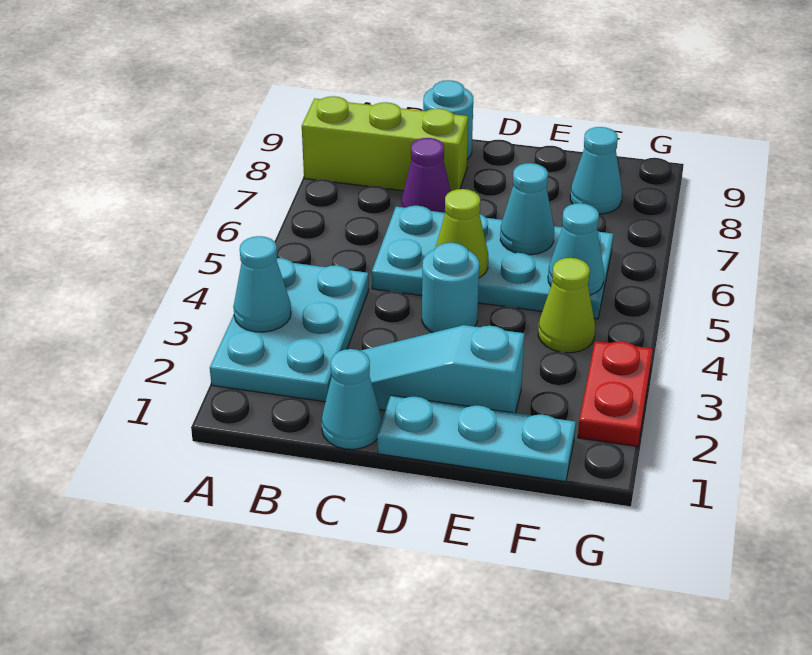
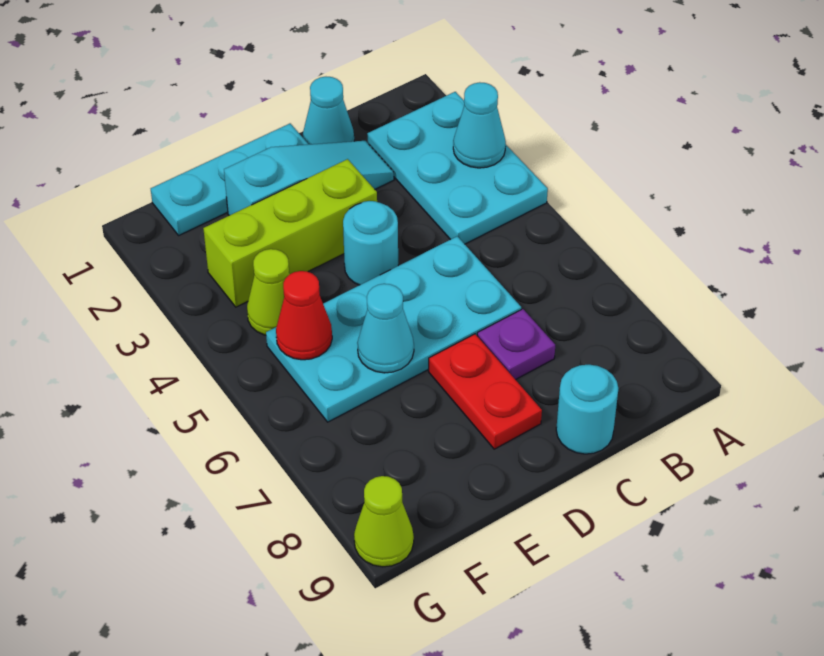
lime brick A8:C8 level 1 -> lime brick D3:F3 level 1
purple cone C7 level 1 -> purple plate C7 level 1
lime cone D5 level 2 -> lime cone G9 level 1
cyan cone F5 level 2 -> red cone F5 level 2
cyan cone F8 level 1 -> none
red plate G2:G3 level 1 -> red plate D7:D8 level 1

